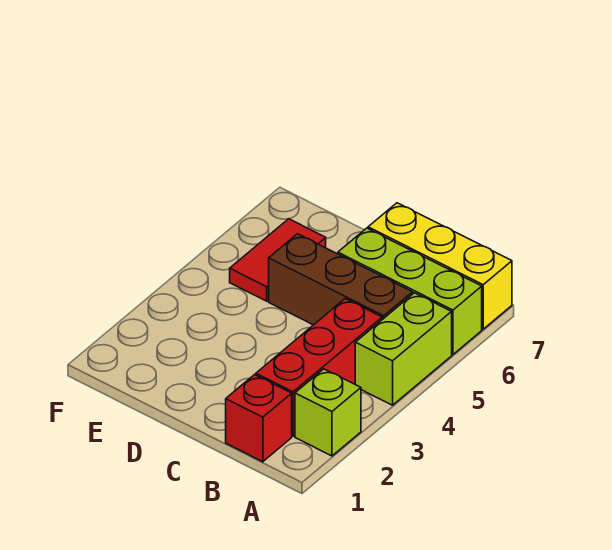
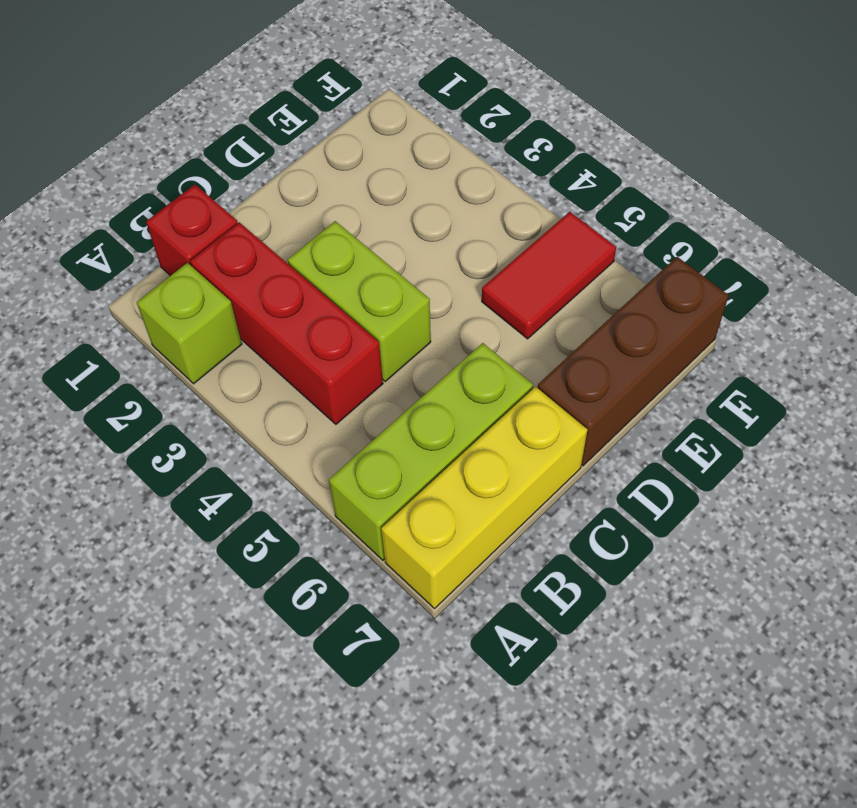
lime brick A4:A5 level 1 -> lime brick C3:C4 level 1
brown brick B5:D5 level 1 -> brown brick D7:F7 level 1
red tile E5:E6 level 1 -> red tile E5:F5 level 1

